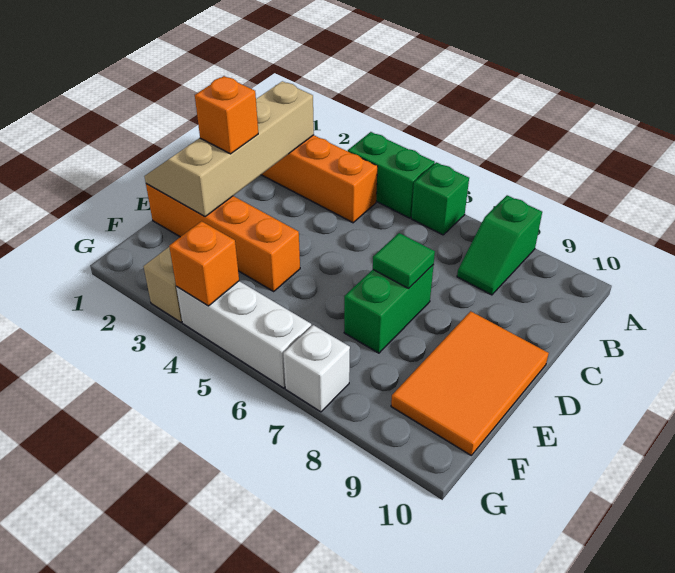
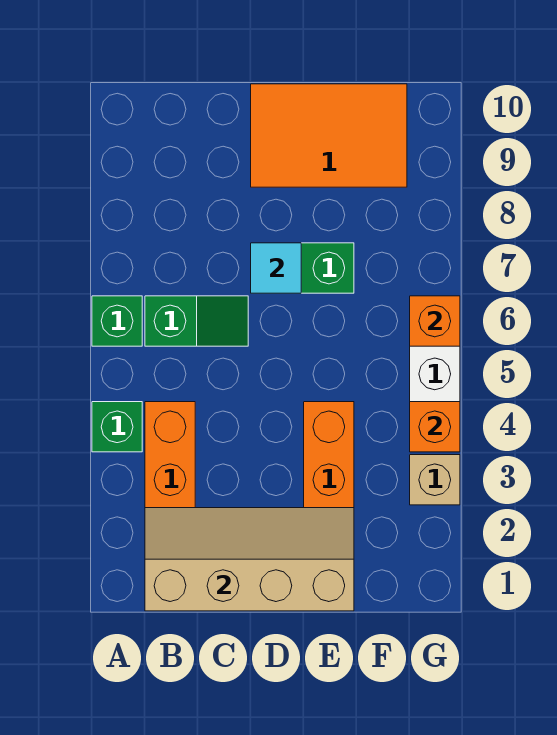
green brick A4:A5 level 1 -> green brick A4 level 1
green slope A8:B8 level 1 top A -> green slope B6:C6 level 1 top B
tan slope B1:E2 level 2 top 2 -> tan slope B1:E2 level 2 top 1
orange brick D2 level 3 -> orange brick G6 level 2
green tile D7 level 2 -> cyan tile D7 level 2
white brick G7 level 1 -> none

